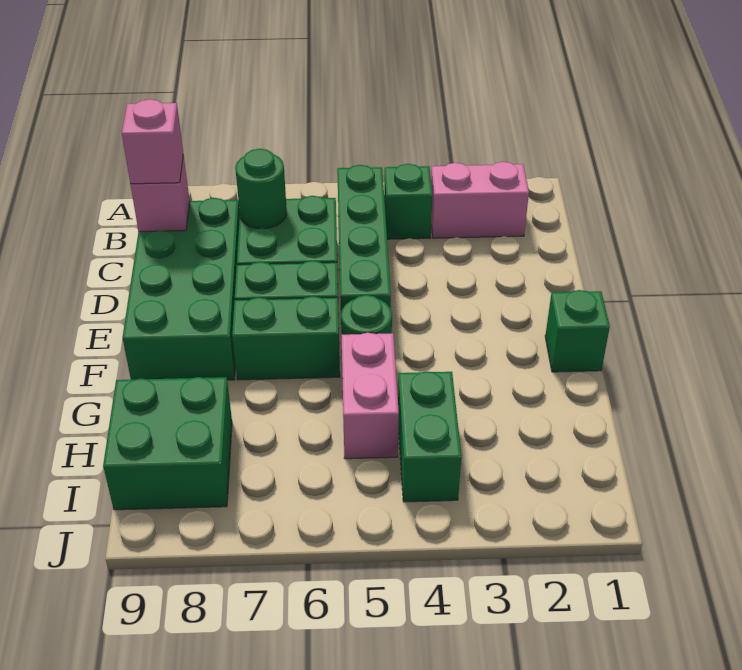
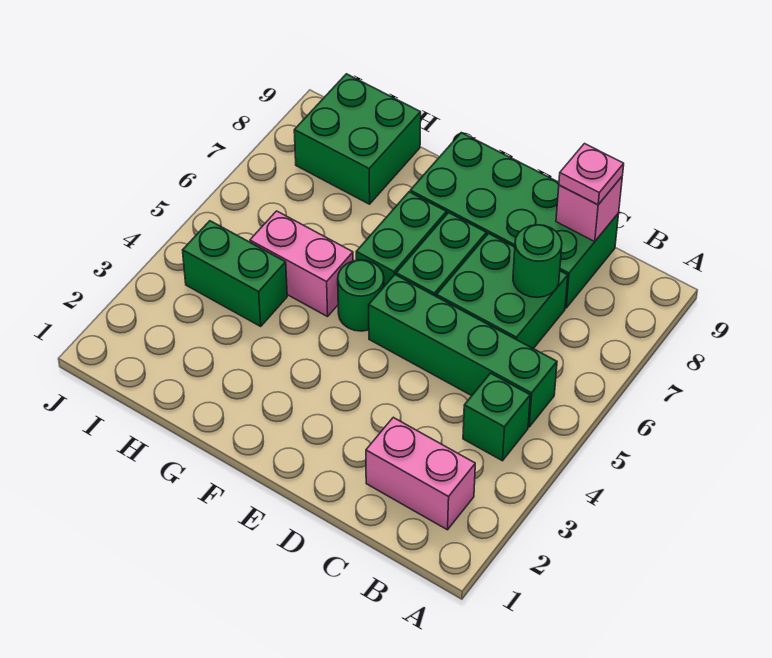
pink brick B2:B3 level 1 -> pink brick B2:C2 level 1
pink brick C9 level 3 -> pink plate C9 level 3
green brick F1 level 1 -> none

